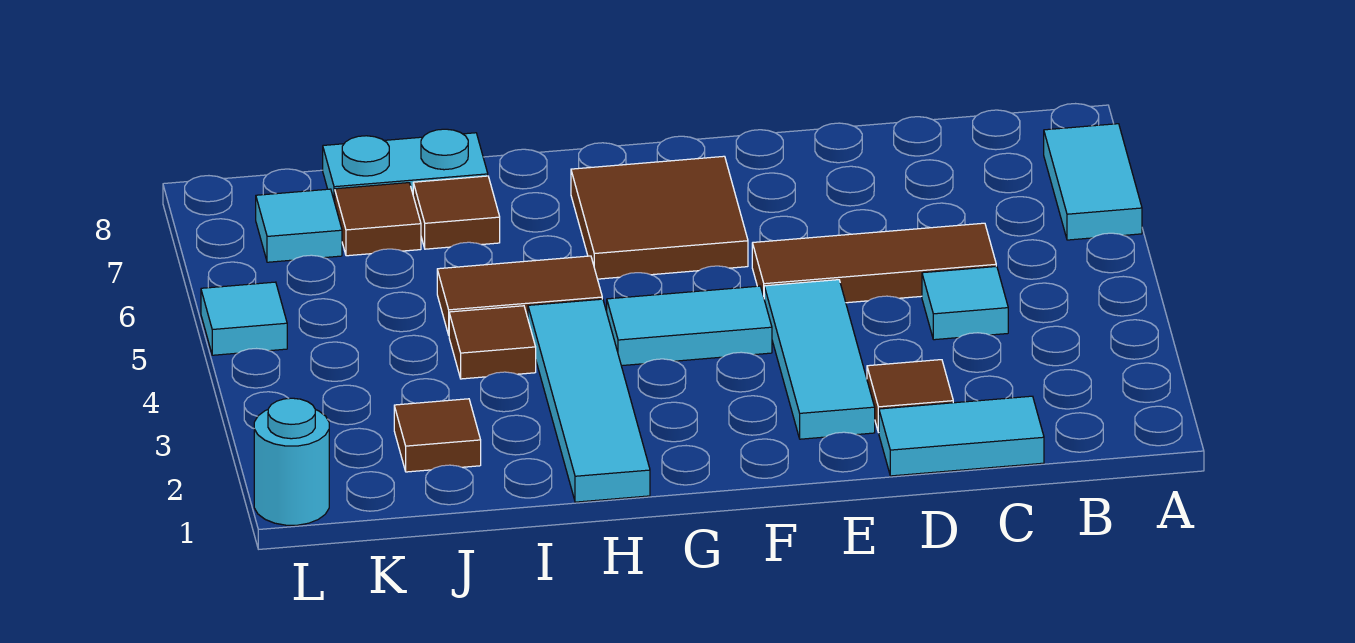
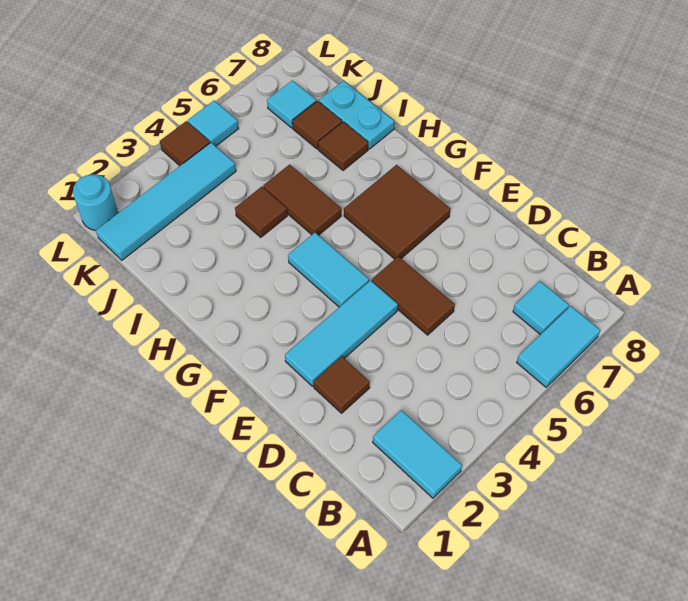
cyan tile C1:D1 level 1 -> cyan tile A2:B2 level 1
cyan tile C4 level 1 -> cyan tile B7 level 1
brown tile C5:E5 level 1 -> brown tile D5:E5 level 1
cyan tile H1:H4 level 1 -> cyan tile K1:K4 level 1
brown tile J2 level 1 -> brown tile L4 level 1

